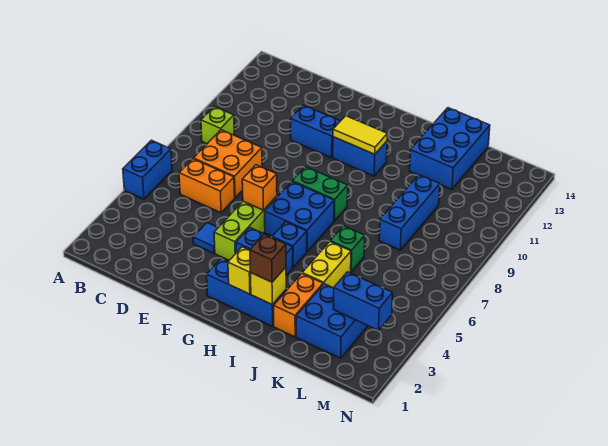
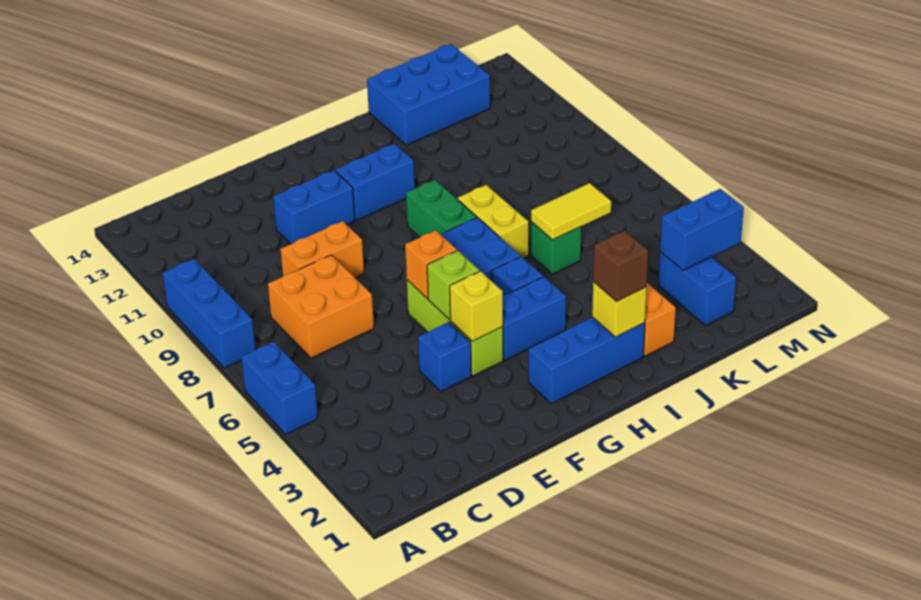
lime brick B9 level 1 -> lime brick F5 level 2
orange brick C6:D6 level 1 -> orange brick D9:E9 level 1
blue tile E4 level 1 -> blue brick E4 level 1
green brick G8:H8 level 1 -> green brick H8:H9 level 1
yellow tile G11:H11 level 2 -> yellow tile J6:K6 level 2
yellow brick H2 level 2 -> yellow brick F4 level 2
yellow brick J4:J5 level 1 -> yellow brick I7:I8 level 1
blue brick J12:K14 level 1 -> blue brick J13:L14 level 1
blue brick K2:L3 level 1 -> blue brick L2:L3 level 1
blue brick K8:K10 level 1 -> blue brick A8:A10 level 1

